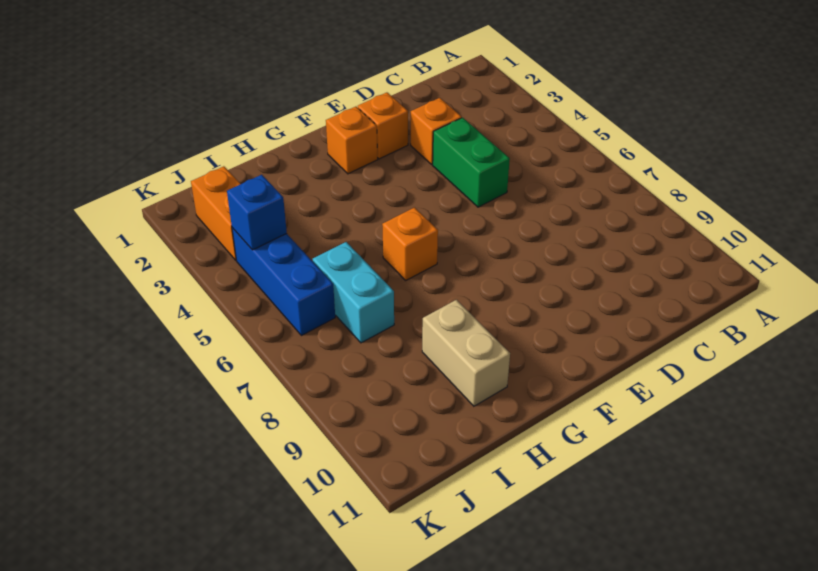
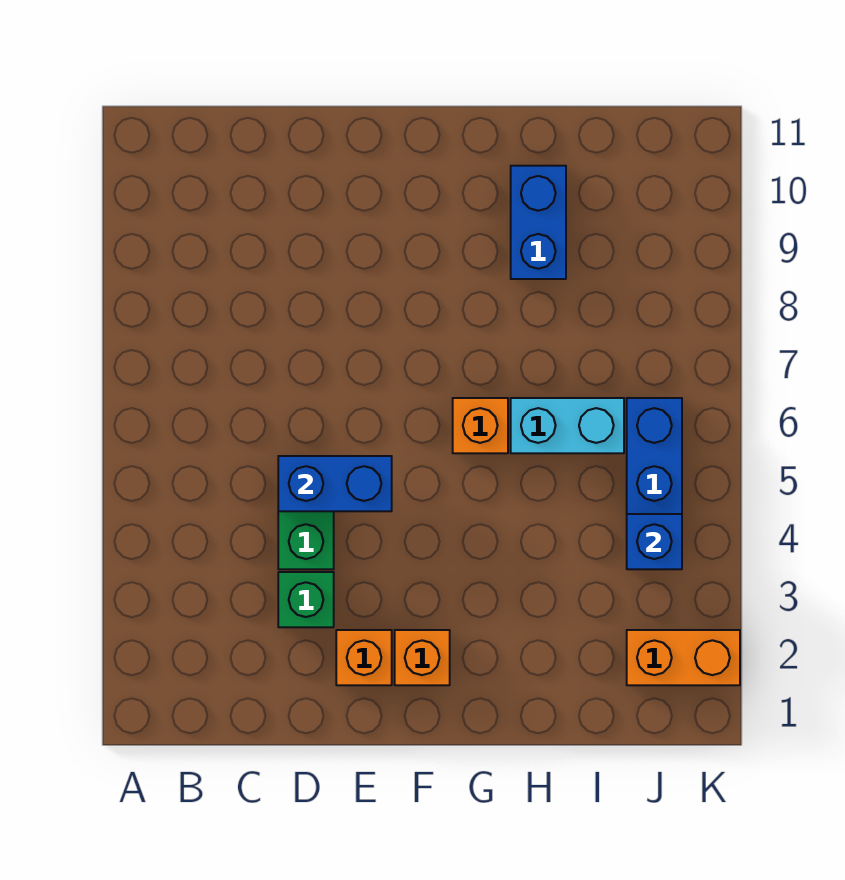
orange brick D3 level 1 -> green brick D3 level 1
none -> blue brick D5:E5 level 2
tan brick H9:H10 level 1 -> blue brick H9:H10 level 1
cyan brick I6:I7 level 1 -> cyan brick H6:I6 level 1
orange brick J2:J3 level 1 -> orange brick J2:K2 level 1

